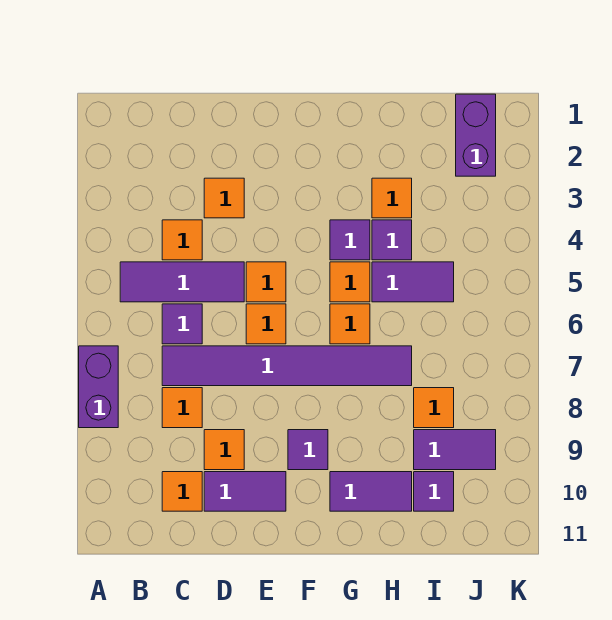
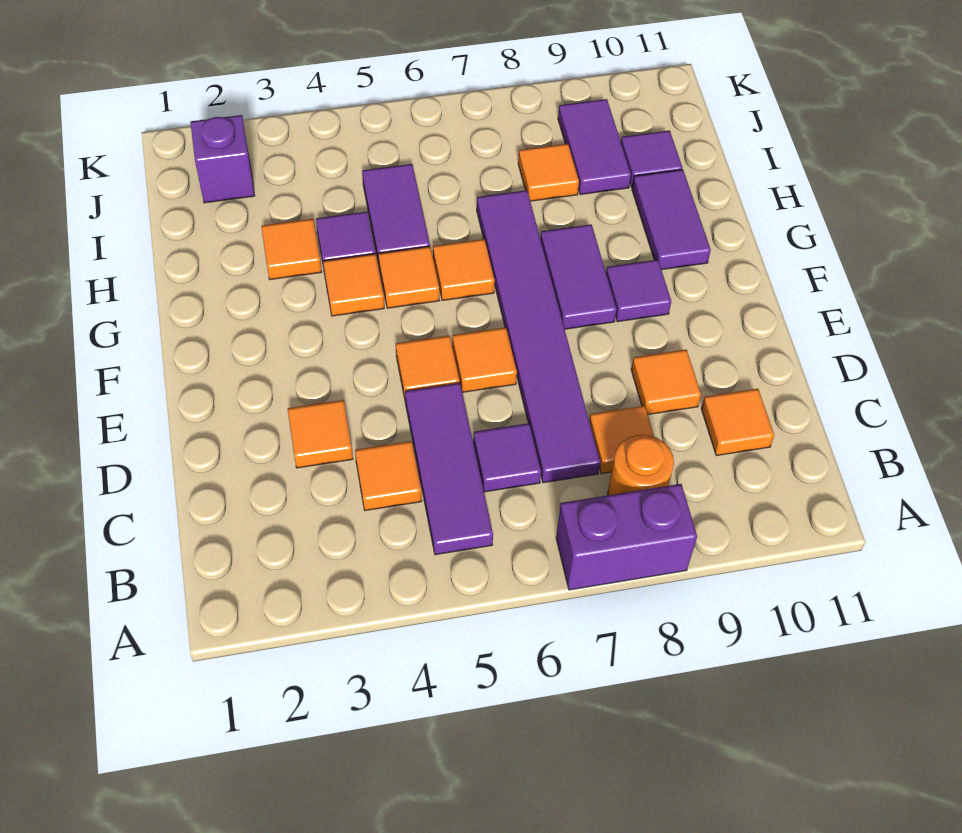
none -> orange round brick B8 level 1
purple tile D10:E10 level 1 -> purple tile F8:G8 level 1
purple tile G4 level 1 -> orange tile G4 level 1
purple brick J1:J2 level 1 -> purple brick J2 level 1

